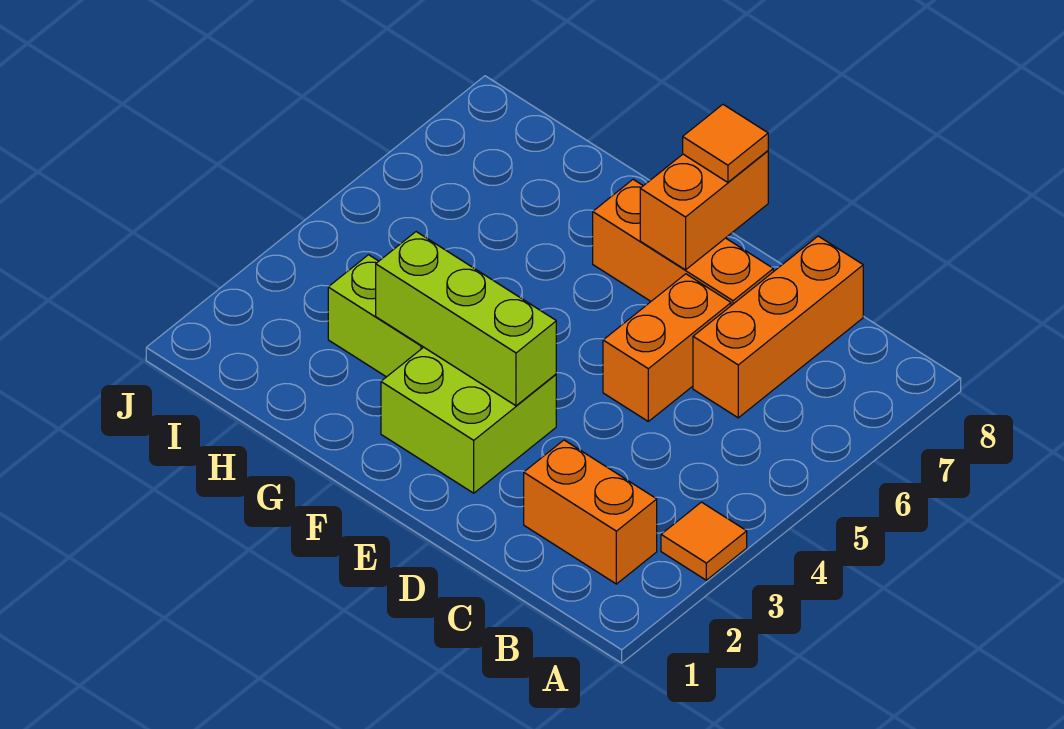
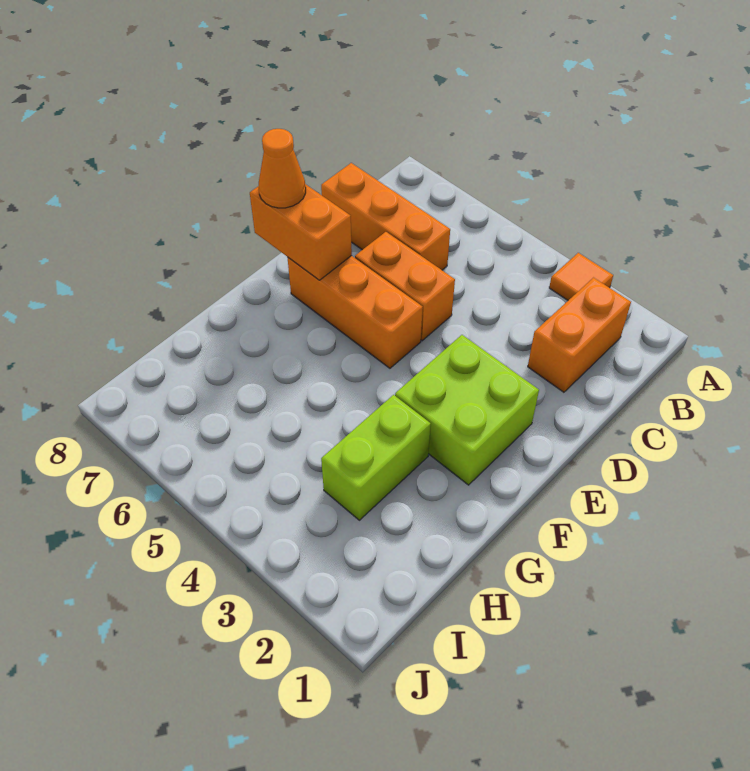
orange brick D7:F7 level 1 -> orange brick E5:E7 level 1
lime brick E3:G3 level 2 -> none
orange tile E8 level 3 -> orange cone E8 level 3

